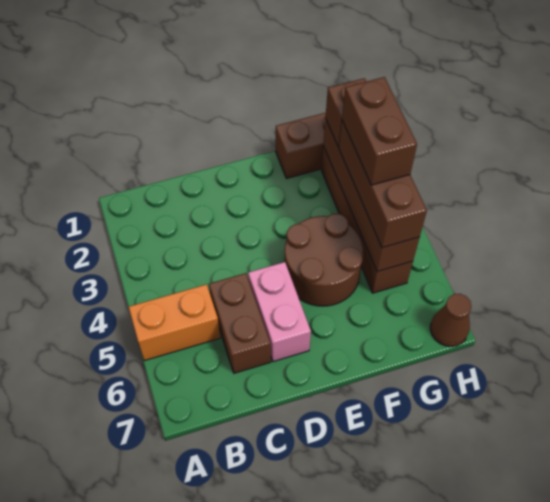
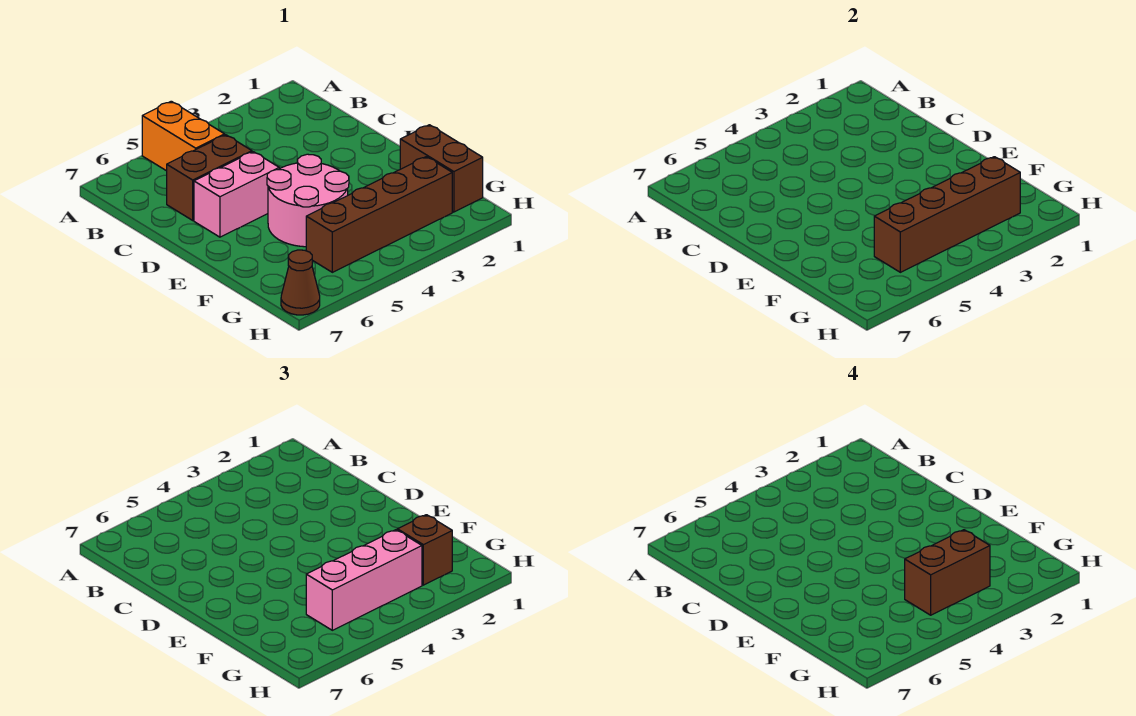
brown round brick E4:F5 level 1 -> pink round brick E4:F5 level 1
brown brick G3:G5 level 3 -> pink brick G3:G5 level 3

